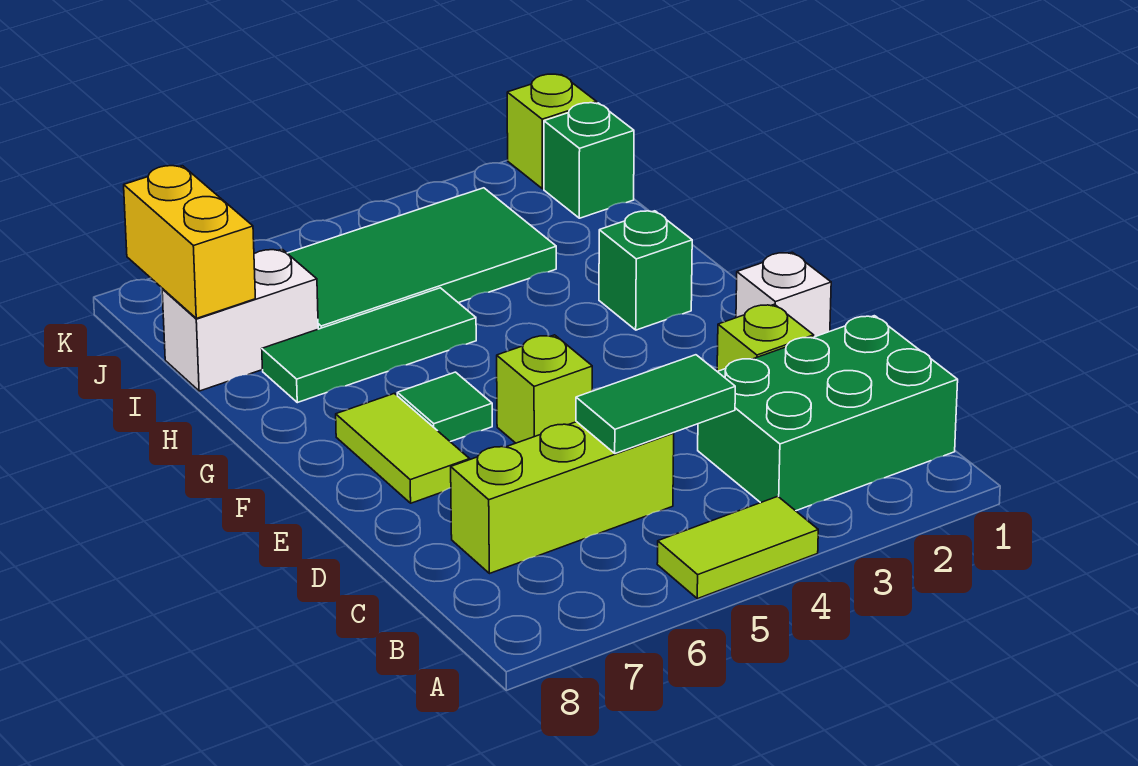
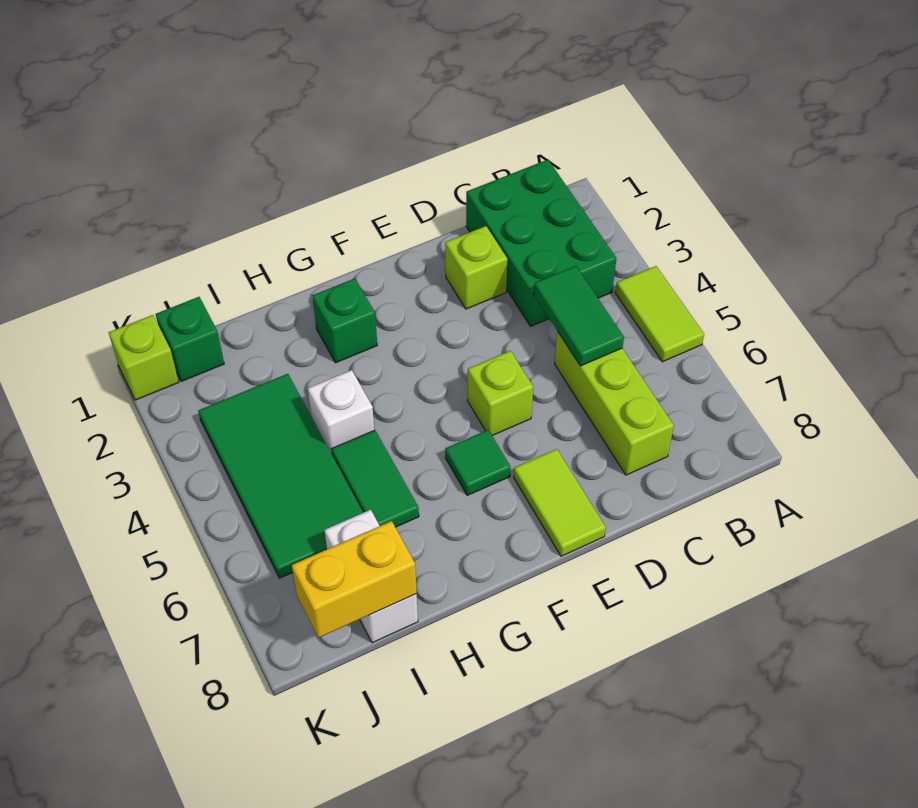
white brick E1 level 1 -> white brick H4 level 1
lime tile E7:F7 level 1 -> lime tile E7:E8 level 1
green tile H5:H7 level 1 -> green tile H5:H6 level 1

